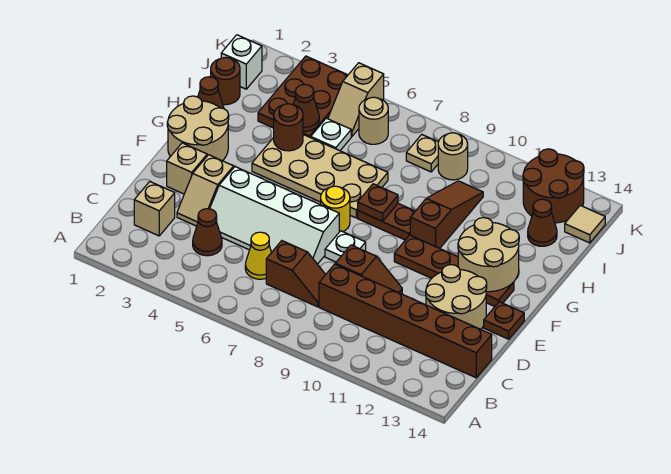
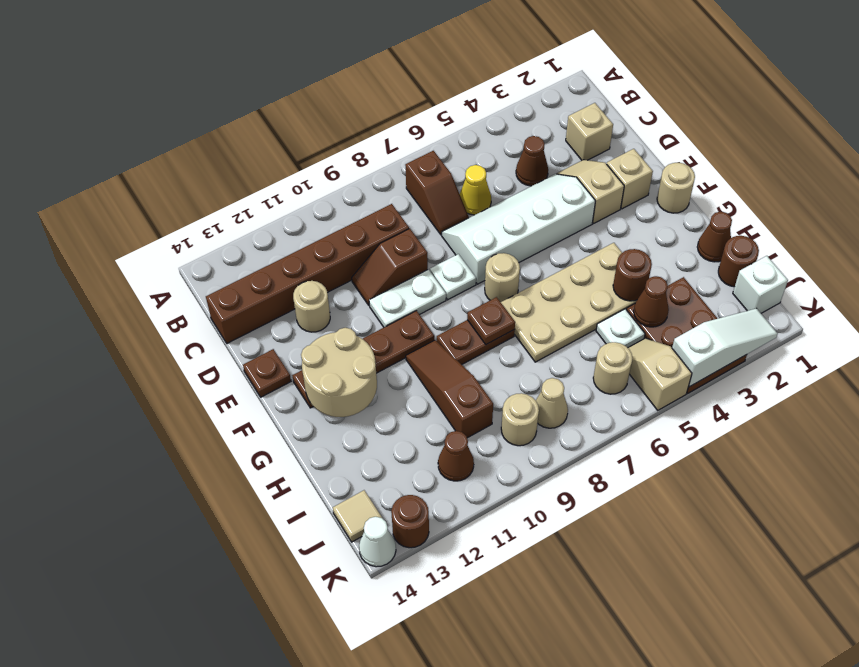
brown slope C7:C8 level 1 top 7 -> brown slope B7:C7 level 1 top B
tan round brick D12:E13 level 1 -> tan round brick D12 level 1
none -> white plate E9:E10 level 1
tan round brick F1:G2 level 1 -> tan round brick F1 level 1
yellow round brick F7 level 1 -> tan round brick F7 level 1
brown slope G10:I10 level 1 top G -> brown slope G10:I10 level 1 top I
brown cone I13 level 1 -> brown cone J11 level 1
tan plate J8 level 1 -> tan cone J8 level 1
brown round brick J12:K13 level 1 -> brown round brick K13 level 1
none -> white slope K2:K4 level 2 top 4
none -> white cone K14 level 1

